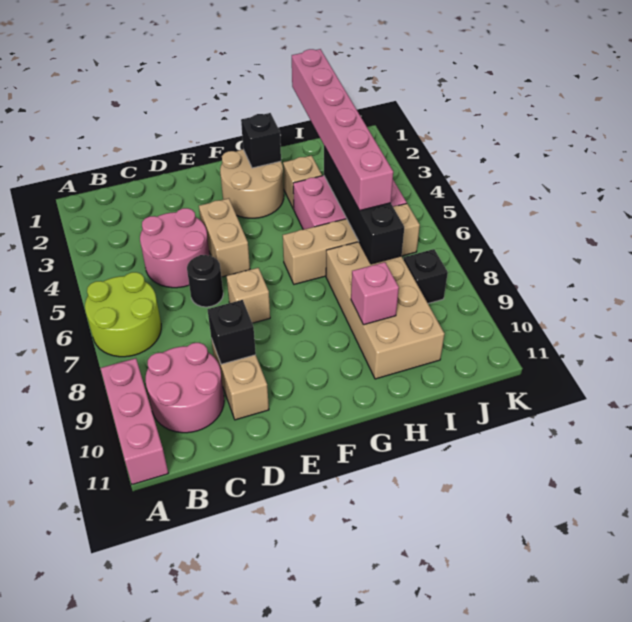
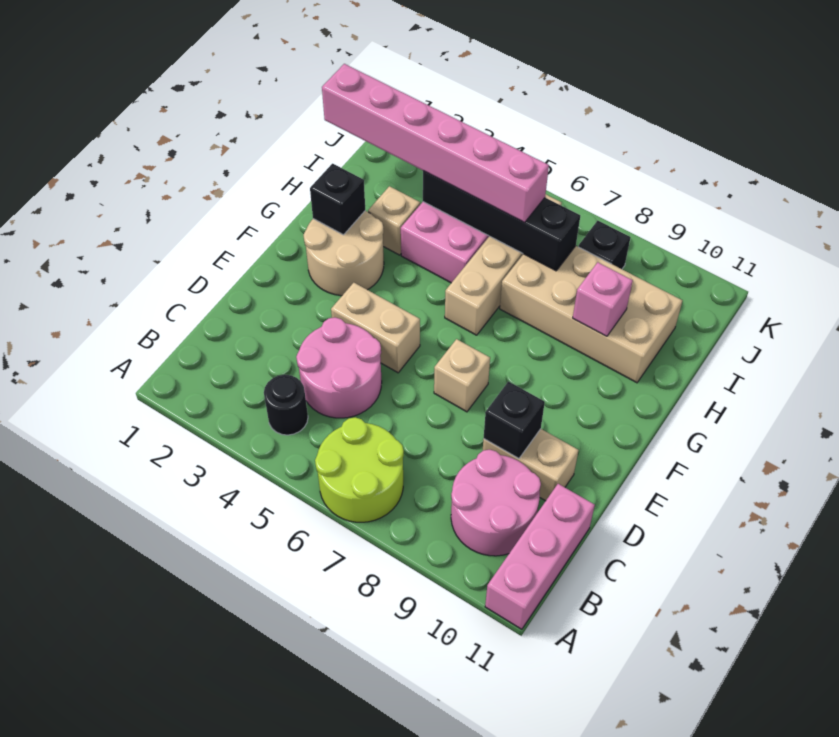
pink brick A9:A11 level 1 -> pink brick A11:C11 level 1
black round brick D6 level 1 -> black round brick B4 level 1

